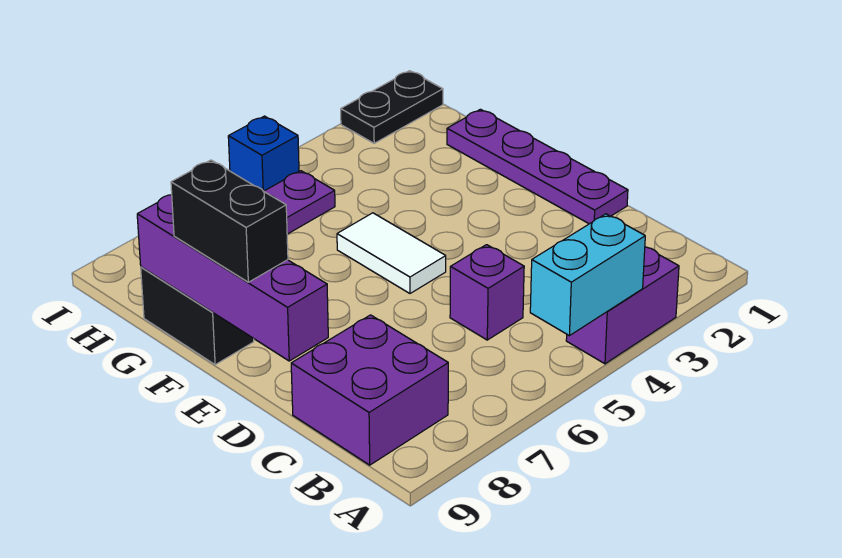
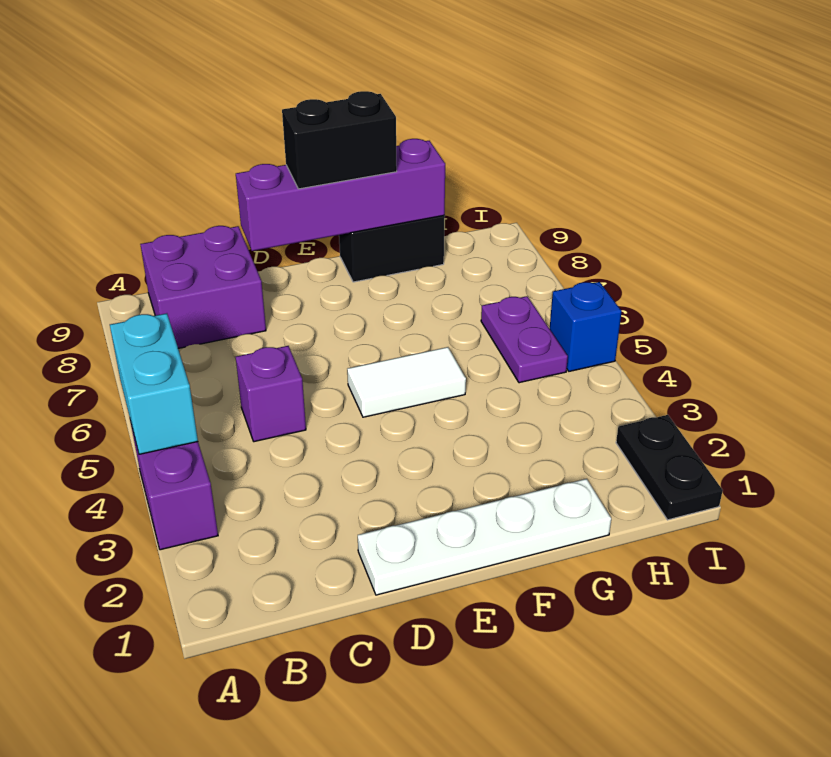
purple plate D1:G1 level 1 -> white plate D1:G1 level 1

